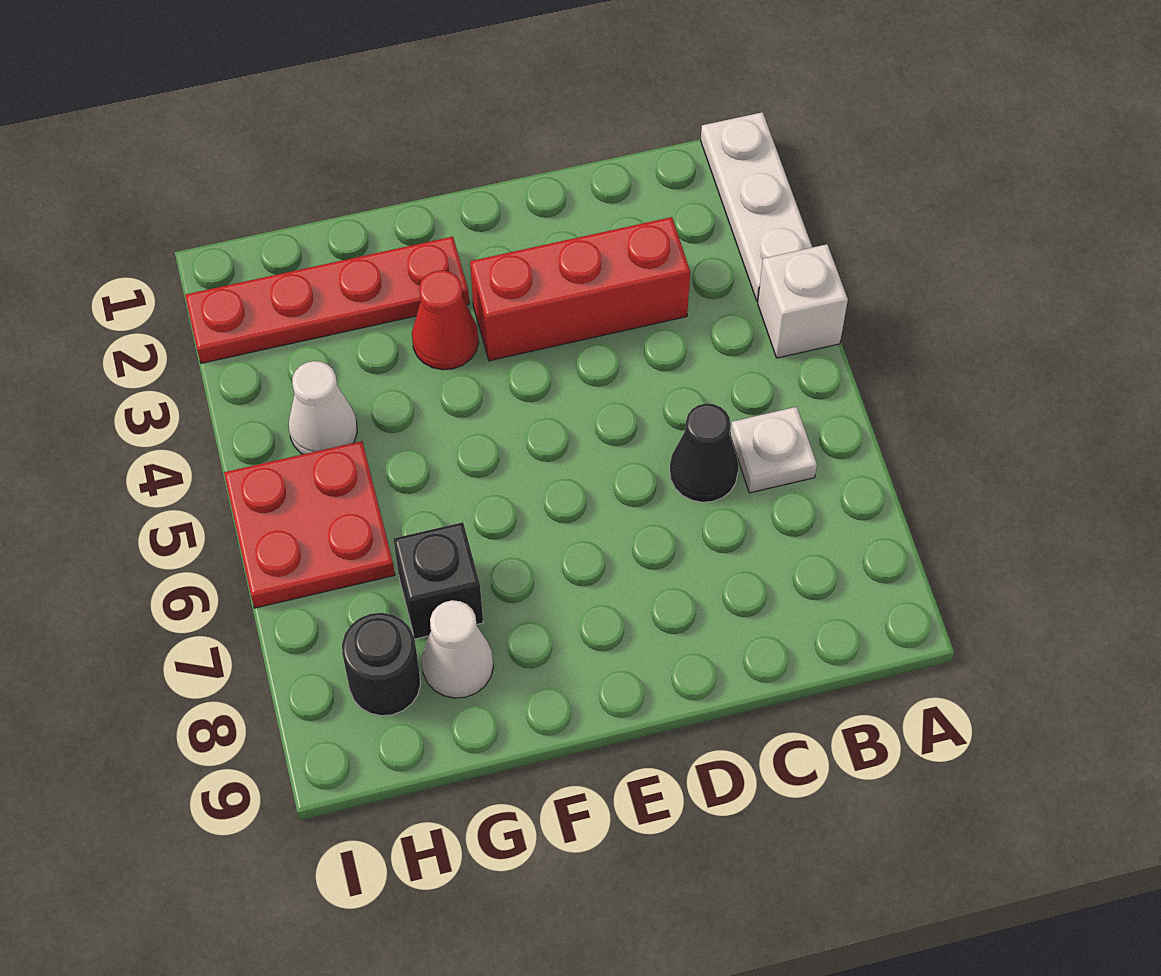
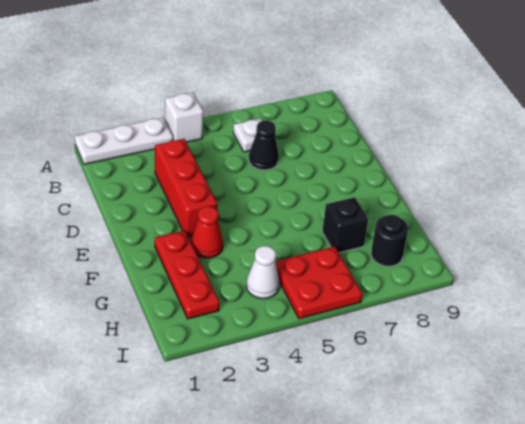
red plate F2:I2 level 1 -> red plate F2:H2 level 1
white cone G8 level 1 -> none

